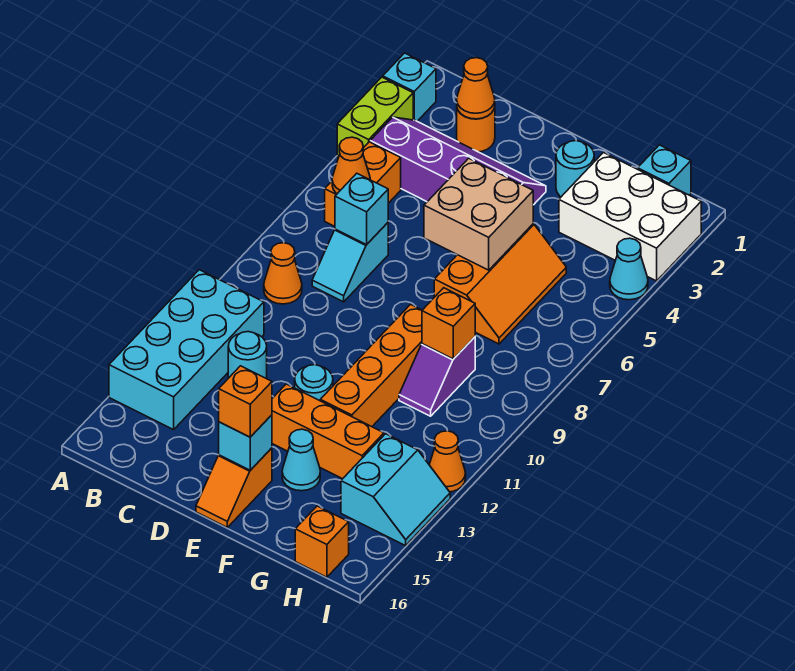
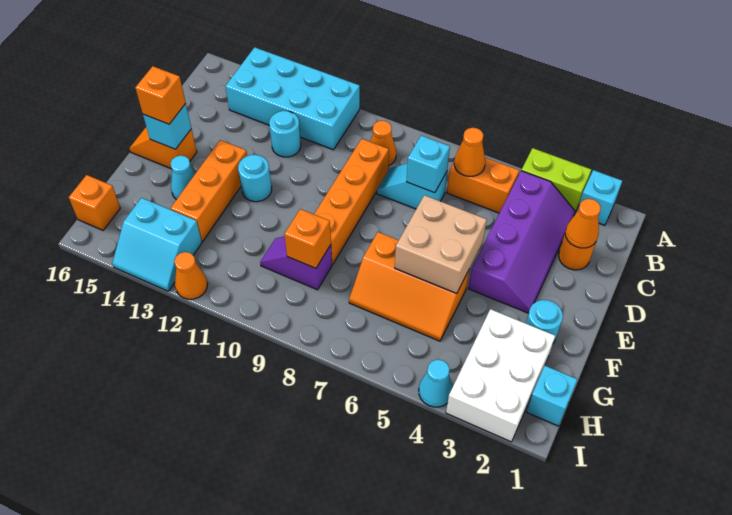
orange brick F9:F12 level 1 -> orange brick C9:F9 level 1

